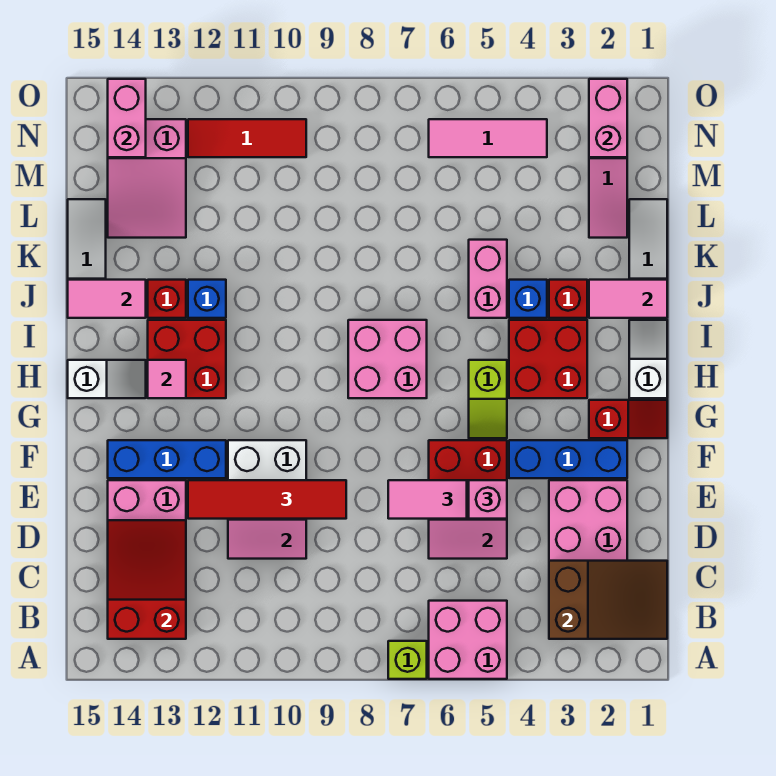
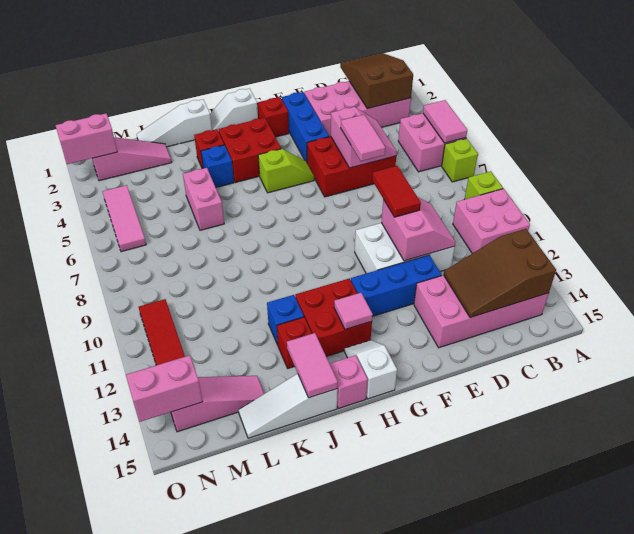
none -> lime brick A9 level 1
red slope B13:D14 level 2 top B -> brown slope B13:D14 level 2 top B
pink brick E5 level 3 -> pink brick I15 level 1
red tile E9:E12 level 3 -> red tile E9:E10 level 3
blue brick F12:F14 level 1 -> blue brick E12:G12 level 1
pink brick H7:I8 level 1 -> pink brick A10:B11 level 1
pink tile J1:J2 level 2 -> pink tile A5:A6 level 2
pink brick J5:K5 level 1 -> pink brick K5:K6 level 1
pink slope L13:N14 level 1 top N -> pink slope L14:N14 level 1 top N

